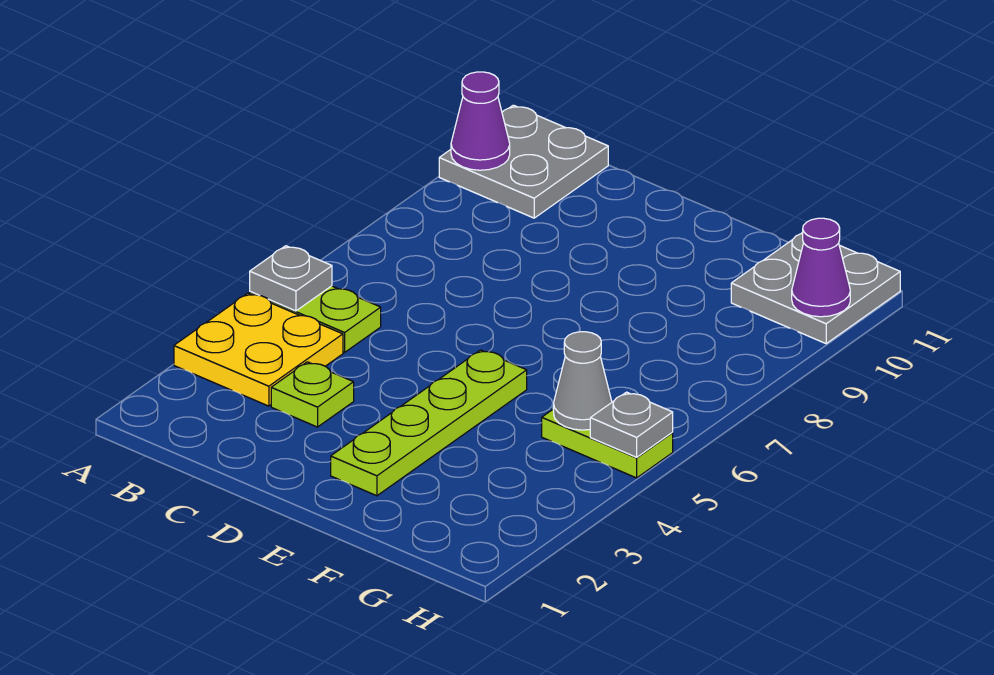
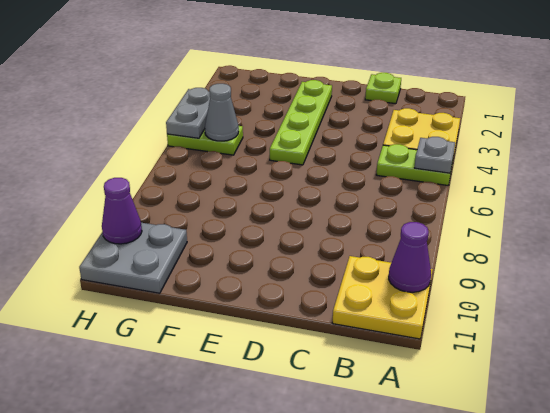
grey plate A10:B11 level 1 -> yellow plate A10:B11 level 1
lime plate C3 level 1 -> lime plate C1 level 1
grey plate H5 level 2 -> grey plate H4:H5 level 2

